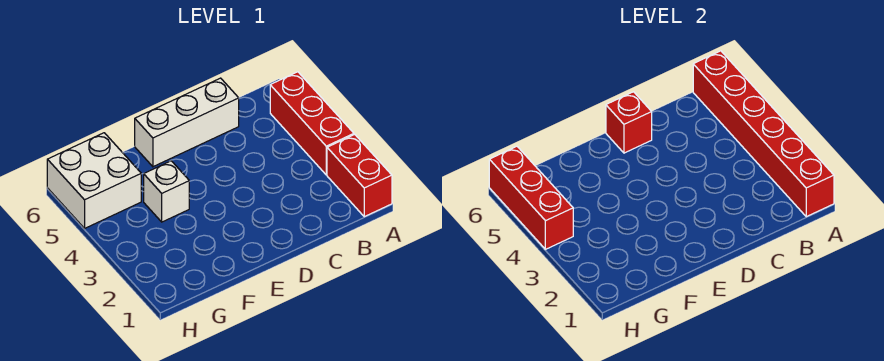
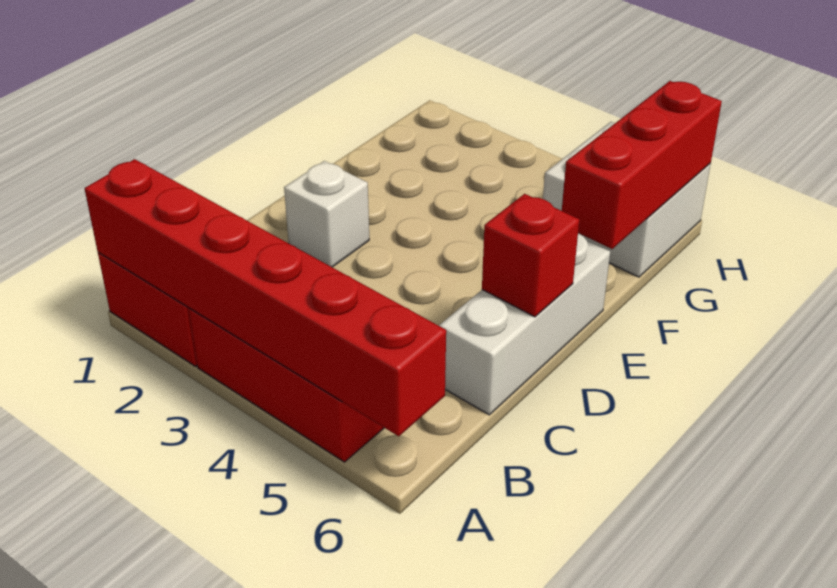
white brick F4 level 1 -> white brick D2 level 1
red brick H4:H6 level 2 -> red brick F6:H6 level 2

